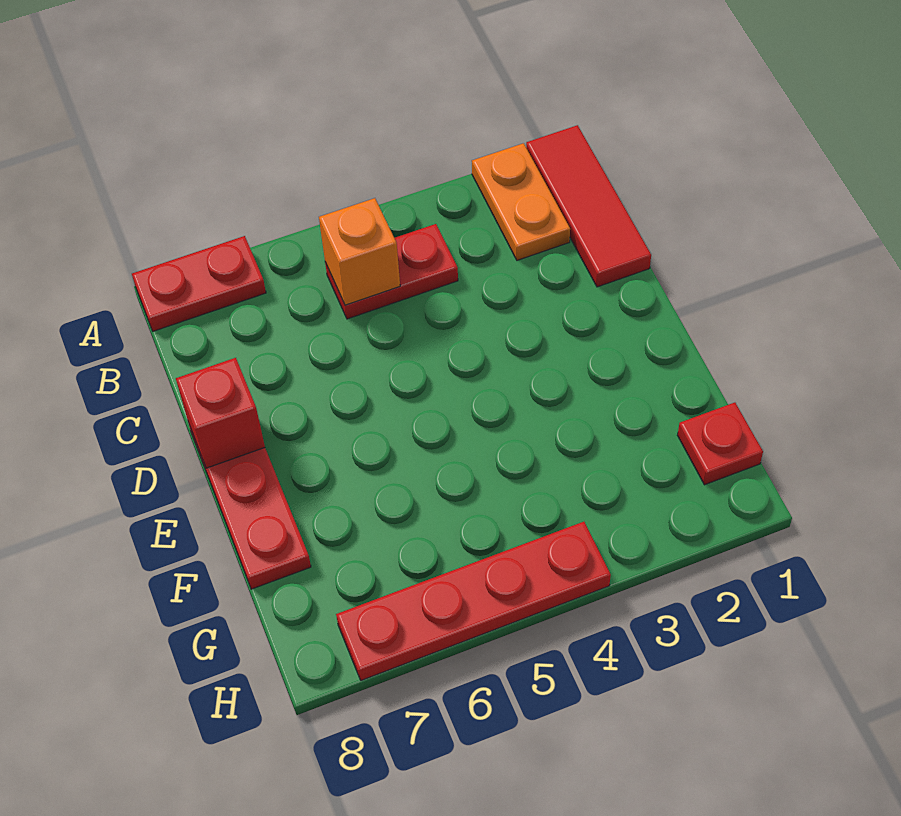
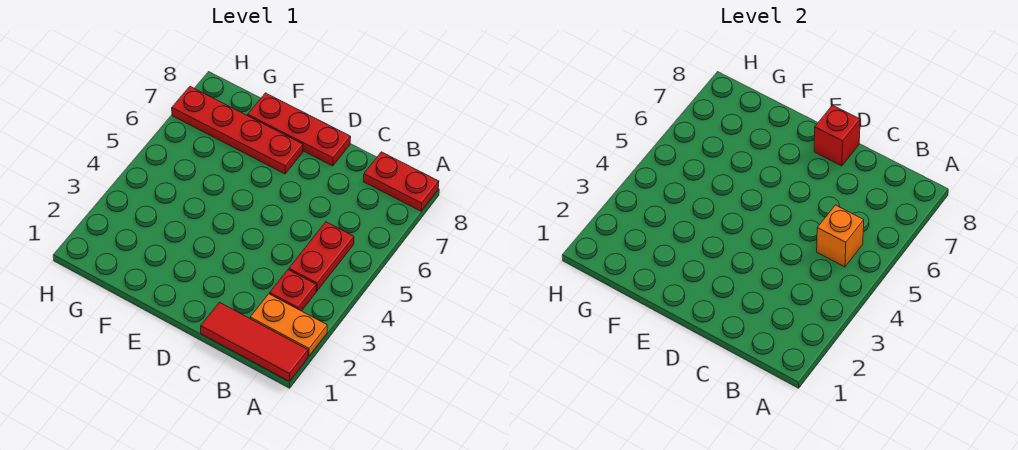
red plate A7:A8 level 1 -> red plate A8:B8 level 1
red plate G1 level 1 -> red plate B3 level 1
red plate H4:H7 level 1 -> red plate E7:H7 level 1

